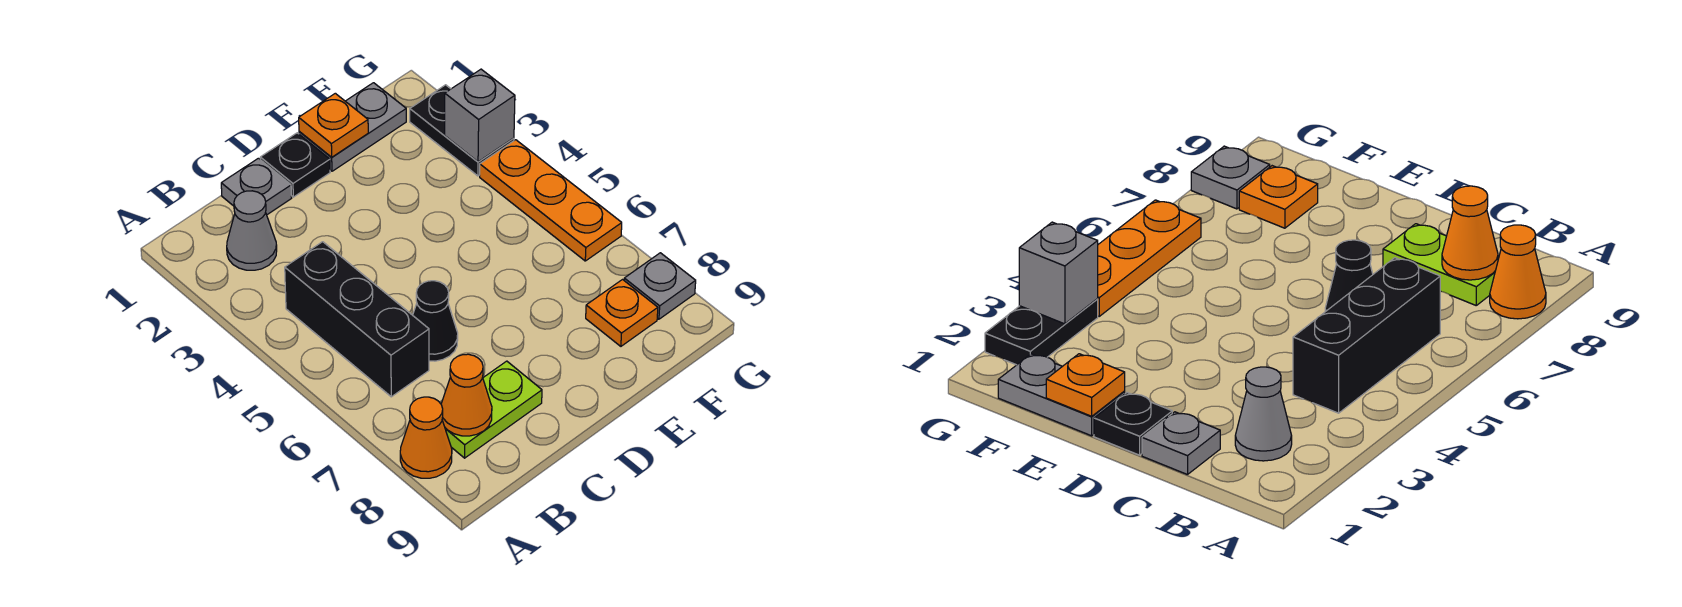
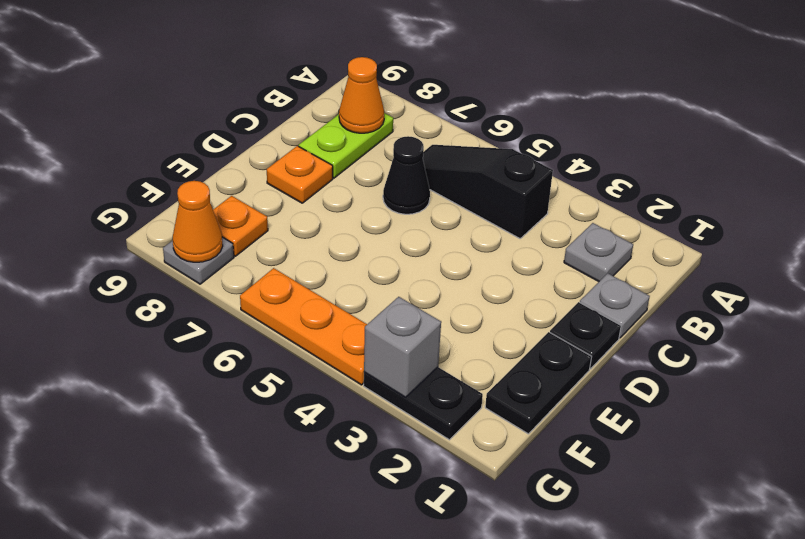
orange cone A8 level 1 -> orange cone G8 level 2
grey cone B2 level 1 -> grey plate B2 level 1
black brick B4:B6 level 1 -> black slope B4:B6 level 1 top 4
grey plate E1:F1 level 1 -> black plate E1:F1 level 1
orange plate E1 level 2 -> orange plate D8 level 1

